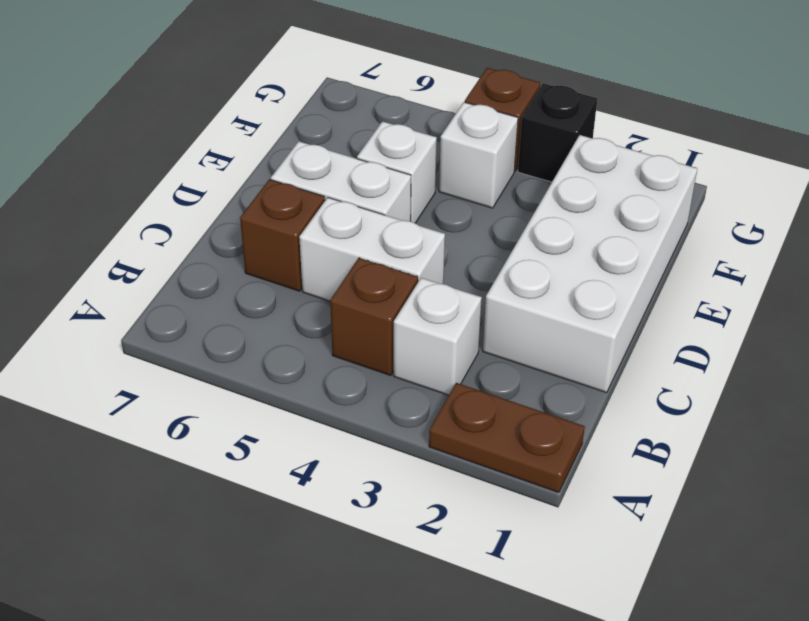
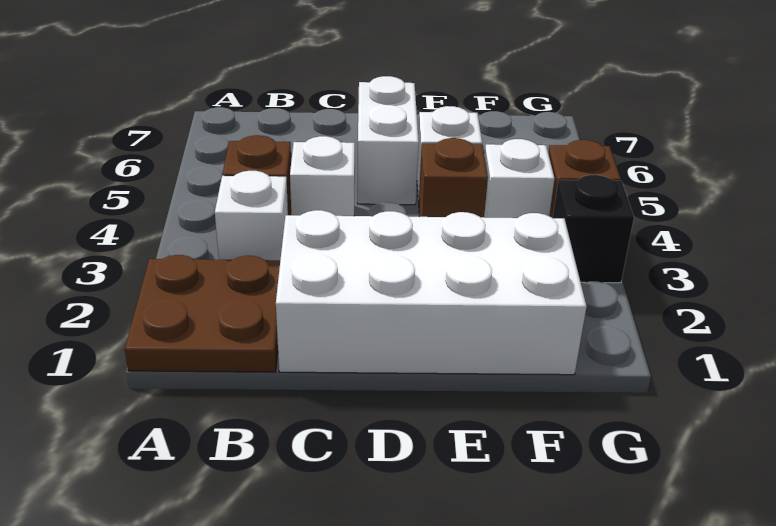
brown plate A1:A2 level 1 -> brown plate A1:B2 level 1
white brick C4:C5 level 1 -> white brick C4 level 1
brown brick C6 level 1 -> brown brick E4 level 1

